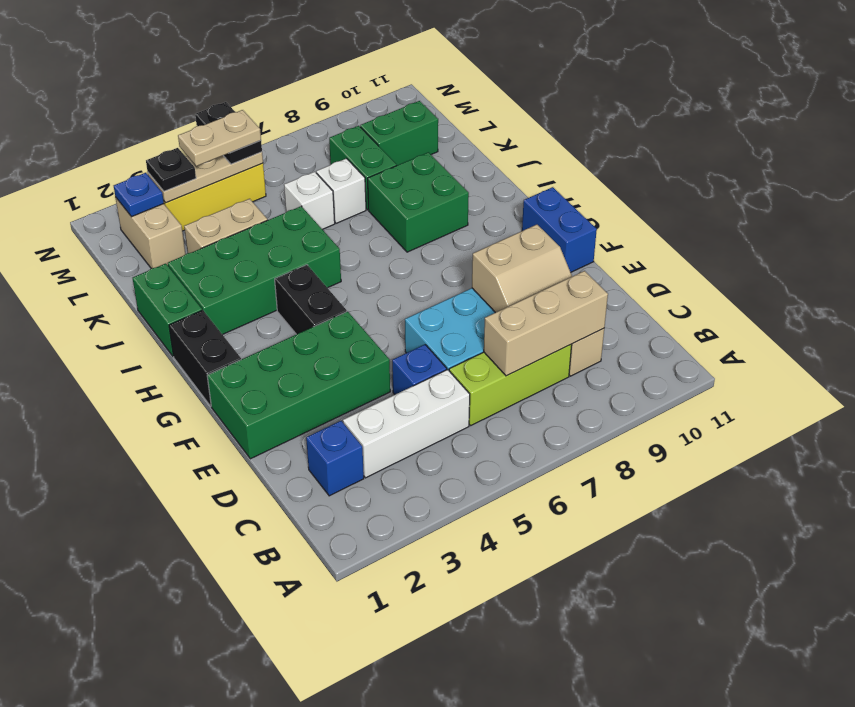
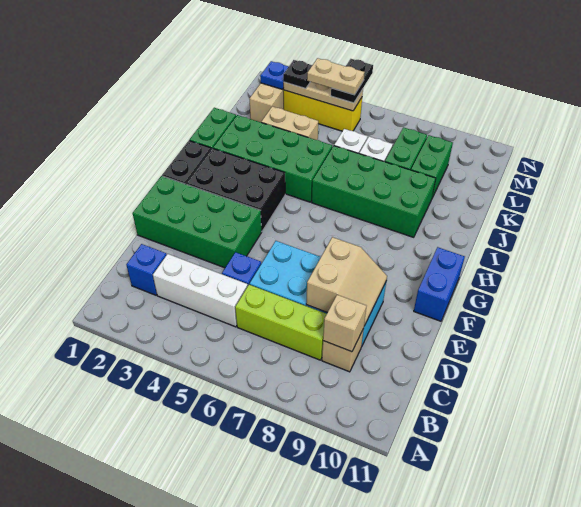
tan brick C7:C9 level 2 -> tan brick C9 level 2
tan slope D8:E9 level 2 top E -> tan slope D8:E9 level 2 top 8
black brick G4:H4 level 1 -> black brick G2:H4 level 1
green brick I8:J9 level 1 -> green brick I6:J9 level 1
green brick L9:L10 level 1 -> green brick K9:L9 level 1

